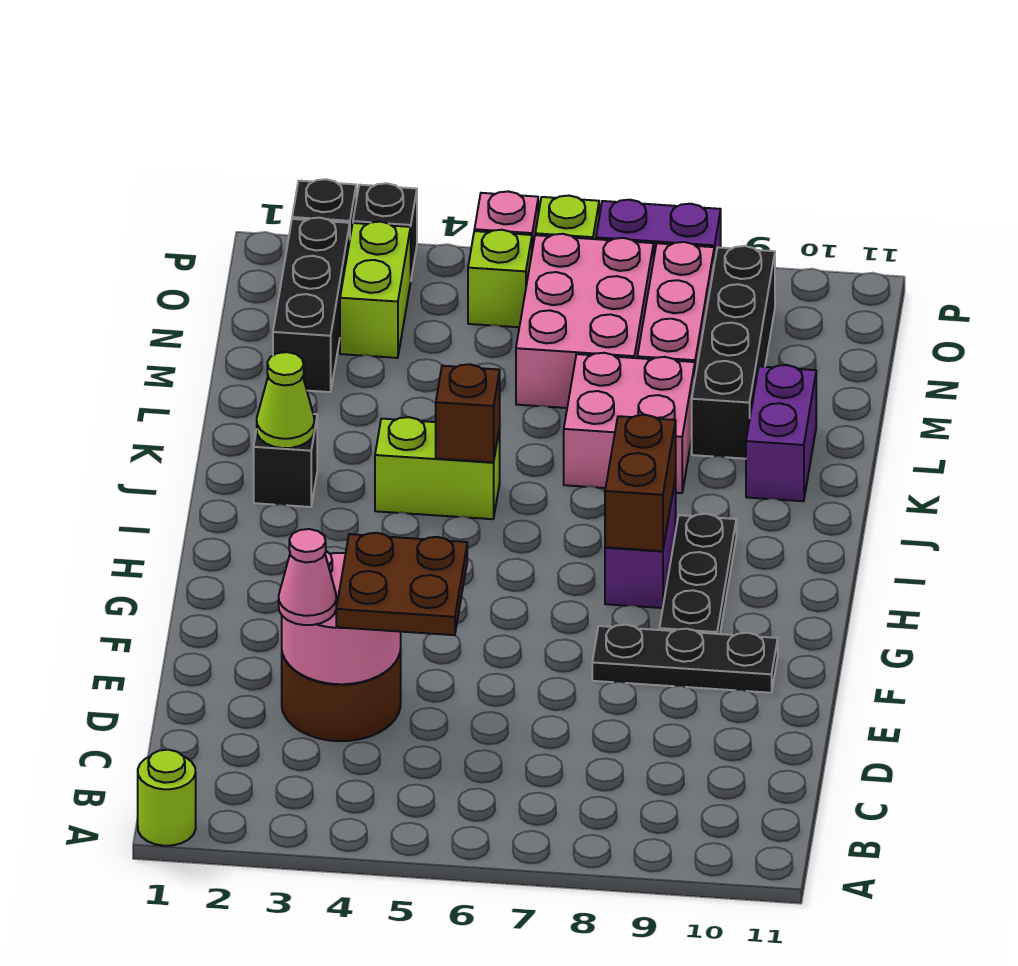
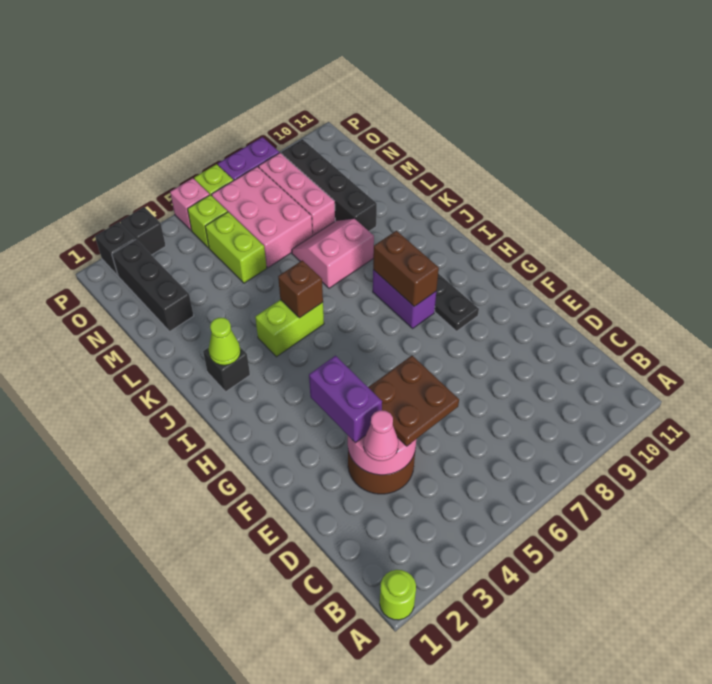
black plate F8:F10 level 1 -> none
pink brick K7:L8 level 1 -> pink slope K7:L8 level 1 top K
purple brick K10:L10 level 1 -> purple brick E3:F3 level 3
lime brick N3:O3 level 1 -> lime brick M5:N5 level 1

